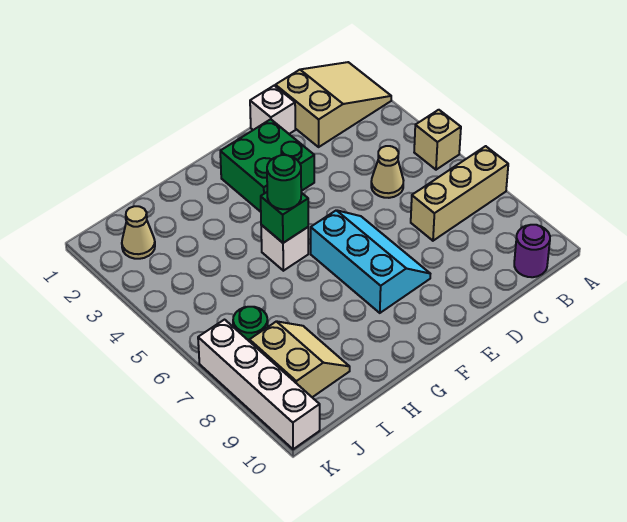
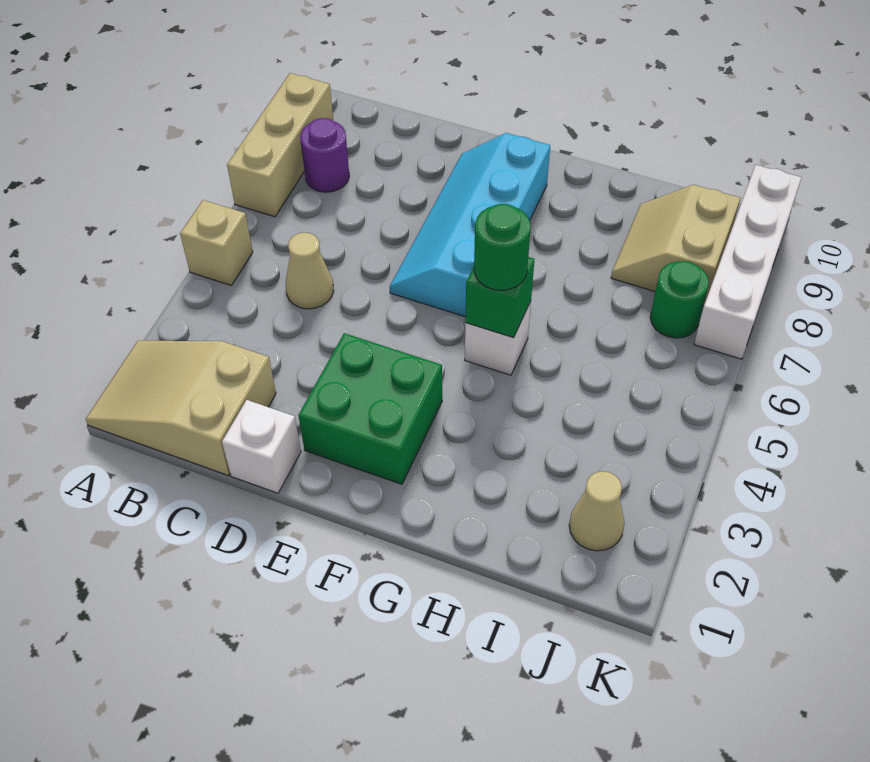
tan brick A7:C7 level 1 -> tan brick A7:A9 level 1
purple round brick B10 level 1 -> purple round brick B8 level 1
cyan slope E6:F8 level 1 top F -> cyan slope E6:F9 level 1 top F

